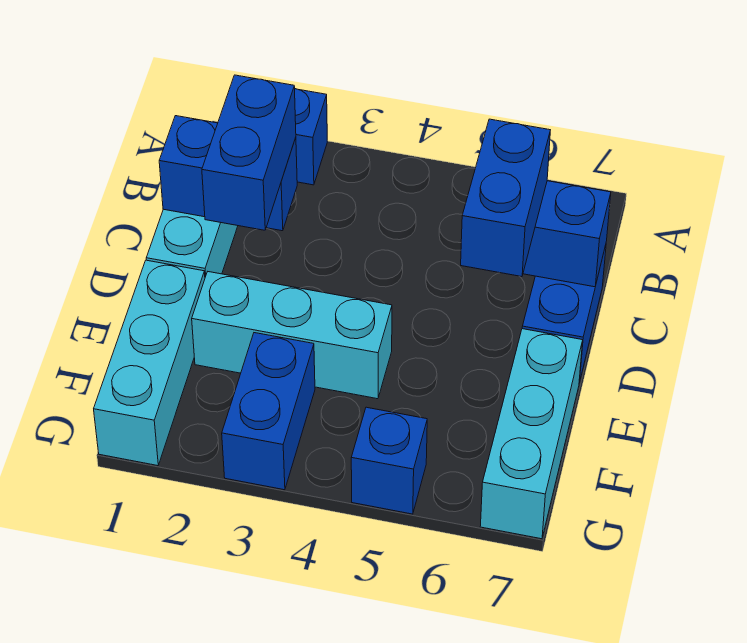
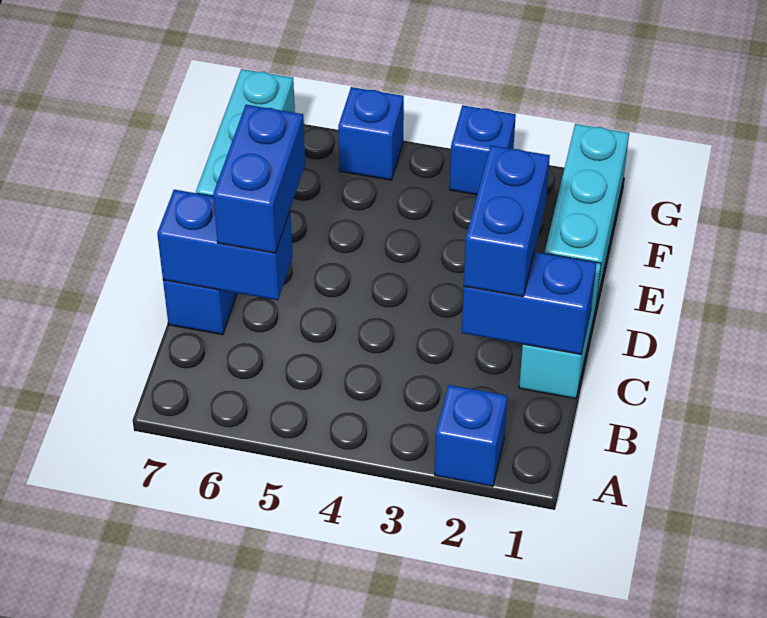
cyan brick E2:E4 level 1 -> none
blue brick F3:G3 level 1 -> blue brick G3 level 1

